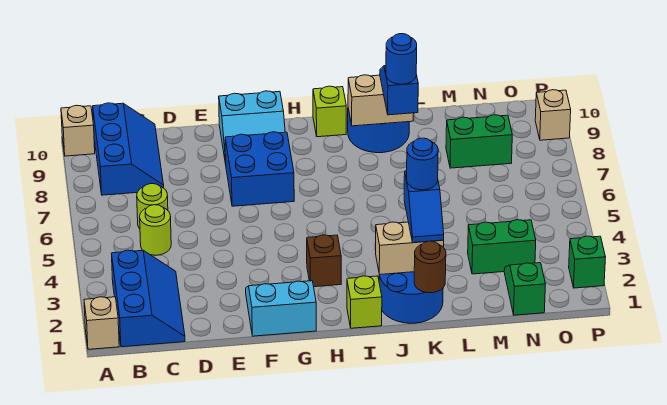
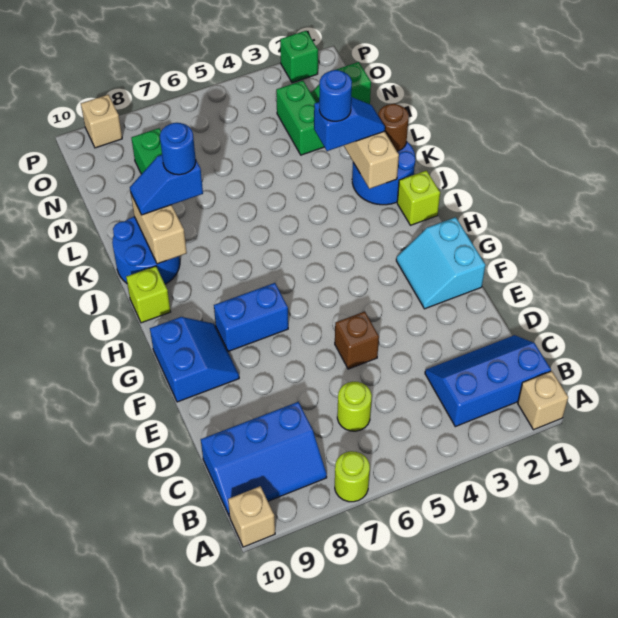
blue slope B8:C10 level 1 top B -> blue slope B8:C10 level 1 top C
lime round brick C5 level 1 -> lime round brick A7 level 1
blue brick F7:G8 level 1 -> blue brick G7:G8 level 1
cyan slope F9:G10 level 1 top 10 -> blue slope F9:G10 level 1 top 10
brown brick H3 level 1 -> brown brick E5 level 1

